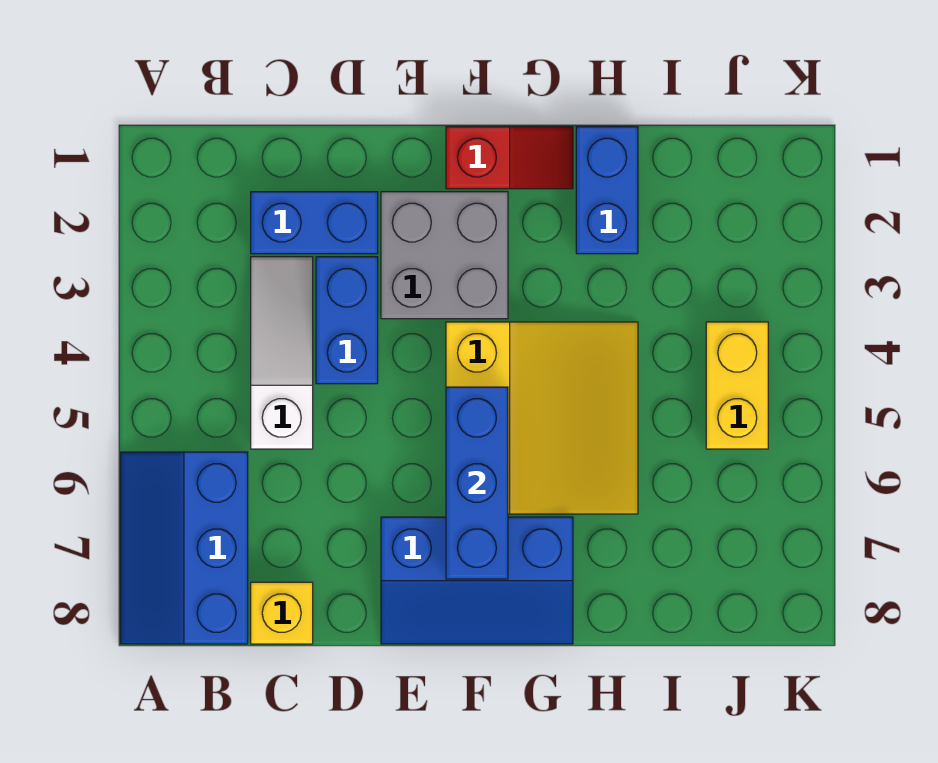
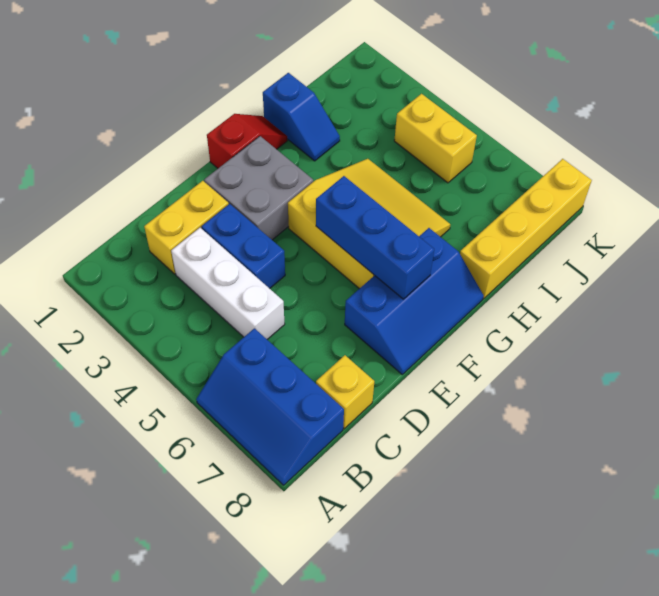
blue brick C2:D2 level 1 -> yellow brick C2:D2 level 1
white slope C3:C5 level 1 top 5 -> white brick C3:C5 level 1
blue brick H1:H2 level 1 -> blue slope H1:H2 level 1 top 1
none -> yellow brick H8:K8 level 1

